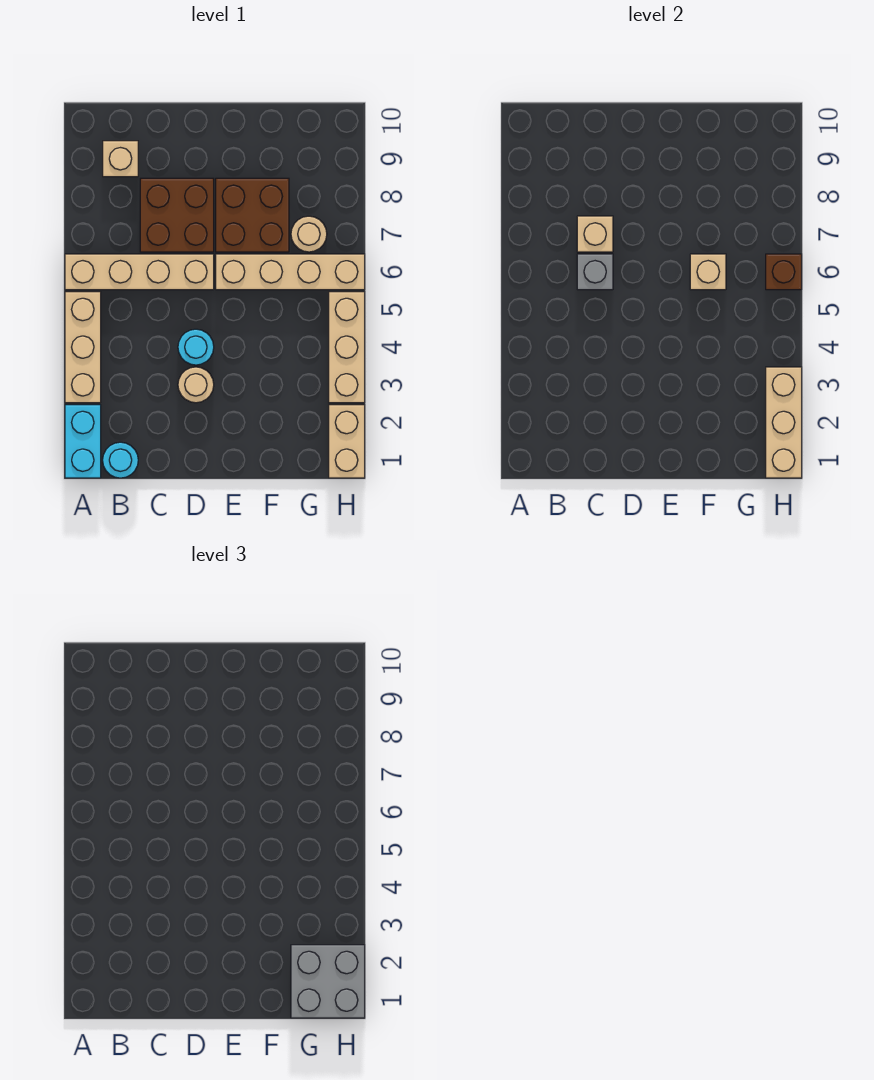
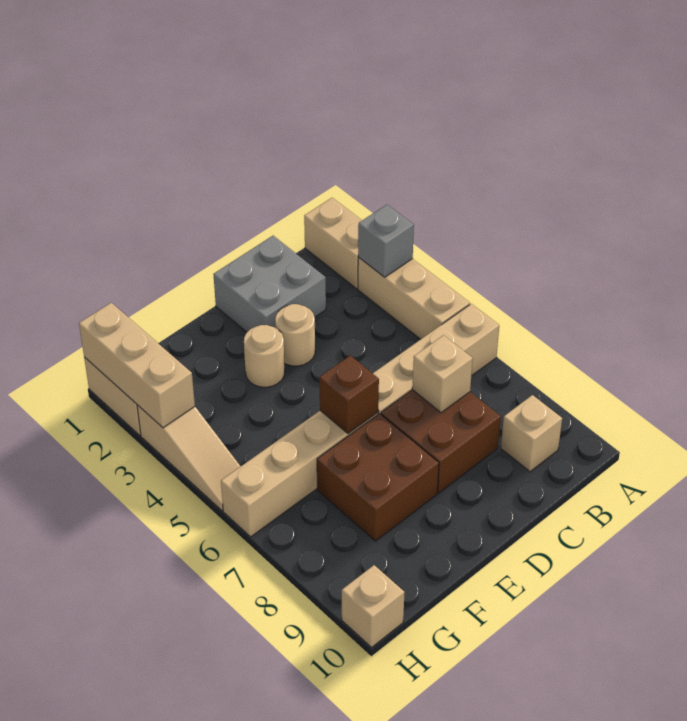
cyan brick A1:A2 level 1 -> tan brick A1:A2 level 1
cyan round brick B1 level 1 -> none
grey brick C6 level 2 -> grey brick A3 level 2
cyan round brick D4 level 1 -> none
tan brick F6 level 2 -> tan brick H10 level 1
grey brick G1:H2 level 3 -> grey brick C1:D2 level 1
tan round brick G7 level 1 -> tan round brick E3 level 1
tan brick H3:H5 level 1 -> tan slope H3:H5 level 1 top 3
brown brick H6 level 2 -> brown brick E6 level 2

